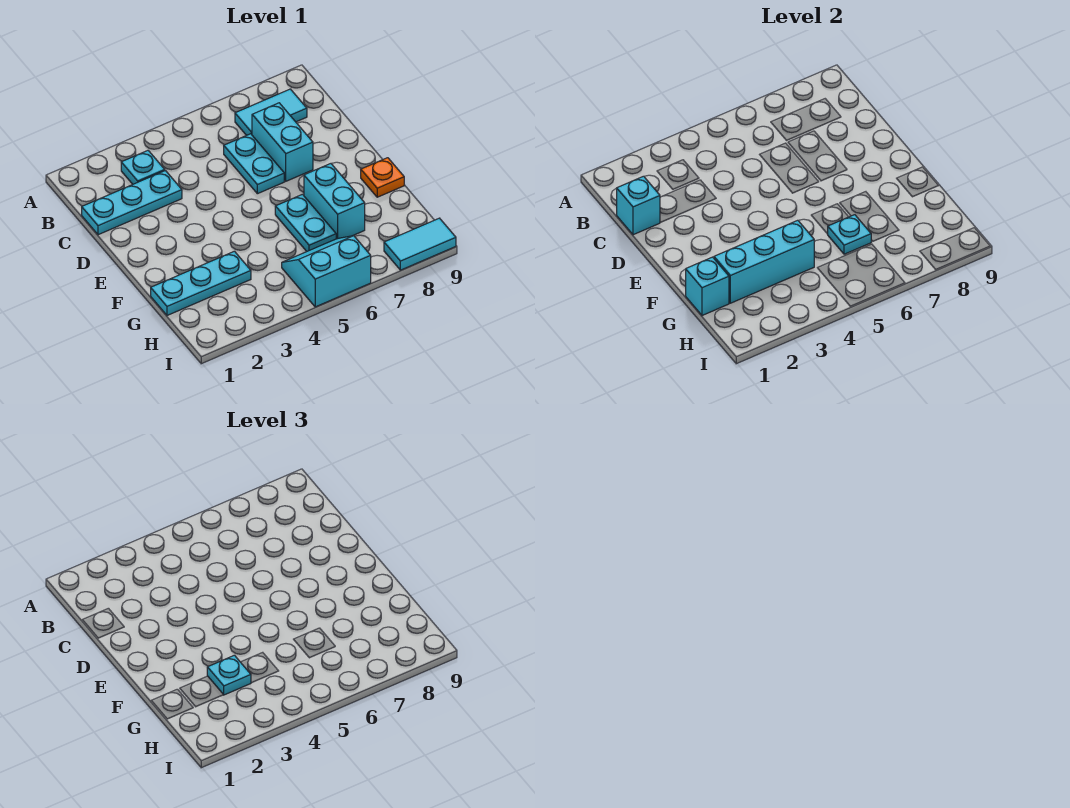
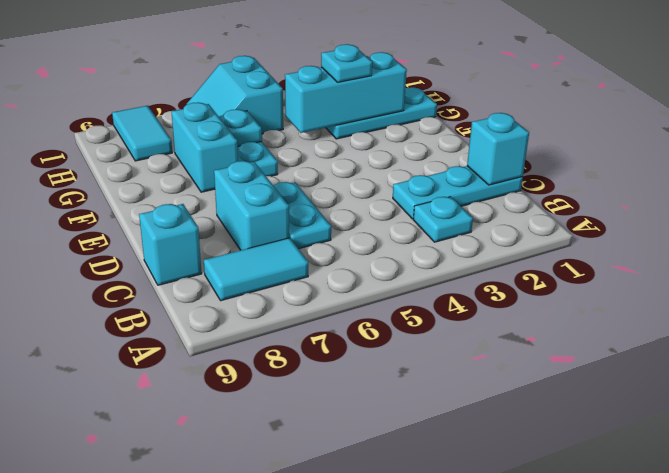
orange plate F9 level 1 -> none
cyan brick G1 level 2 -> cyan brick C9 level 1
cyan slope H5:I6 level 1 top I -> cyan slope H5:I6 level 1 top 5
cyan tile I8:I9 level 1 -> cyan tile H8:I8 level 1

